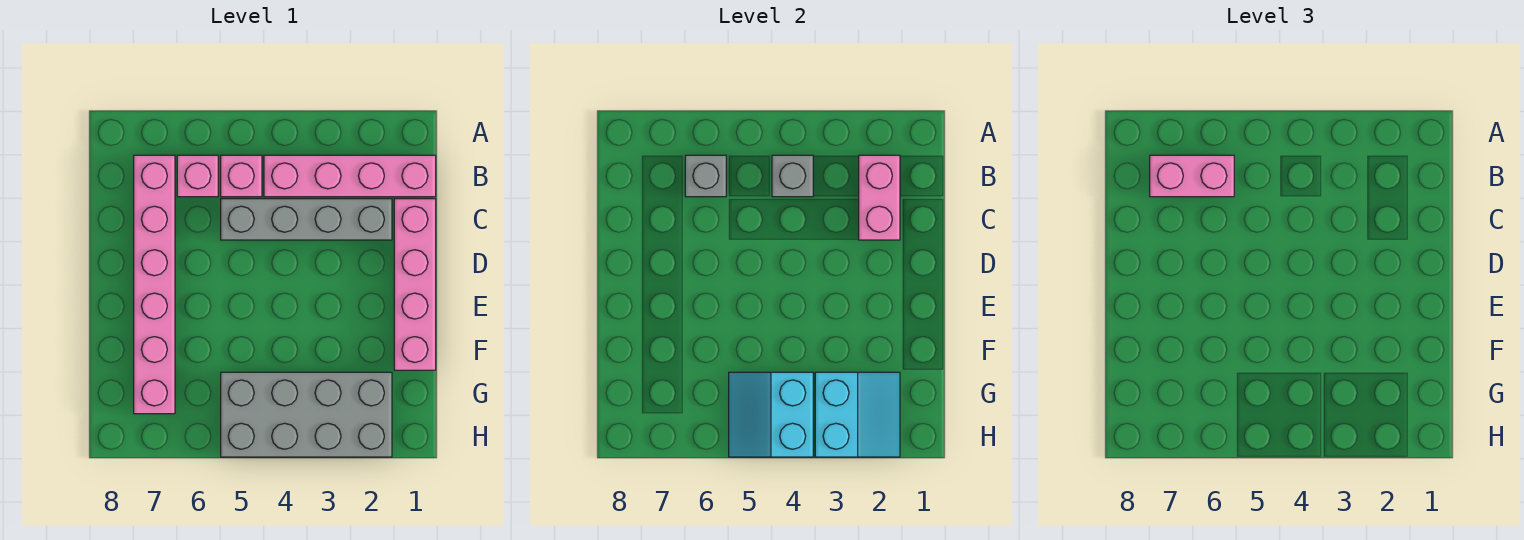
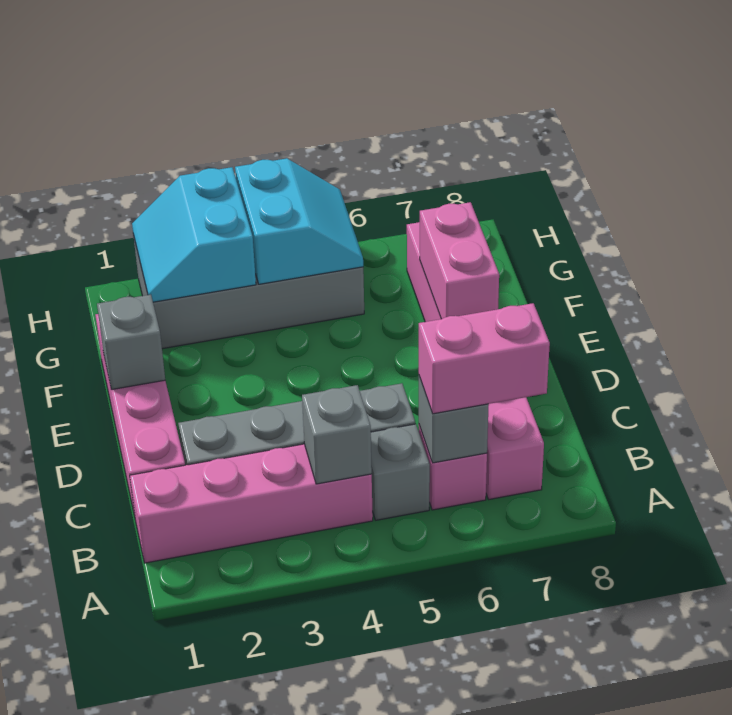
pink brick B2:C2 level 2 -> pink brick E7:F7 level 2
pink brick B5 level 1 -> grey brick B5 level 1
none -> grey brick E1 level 2

